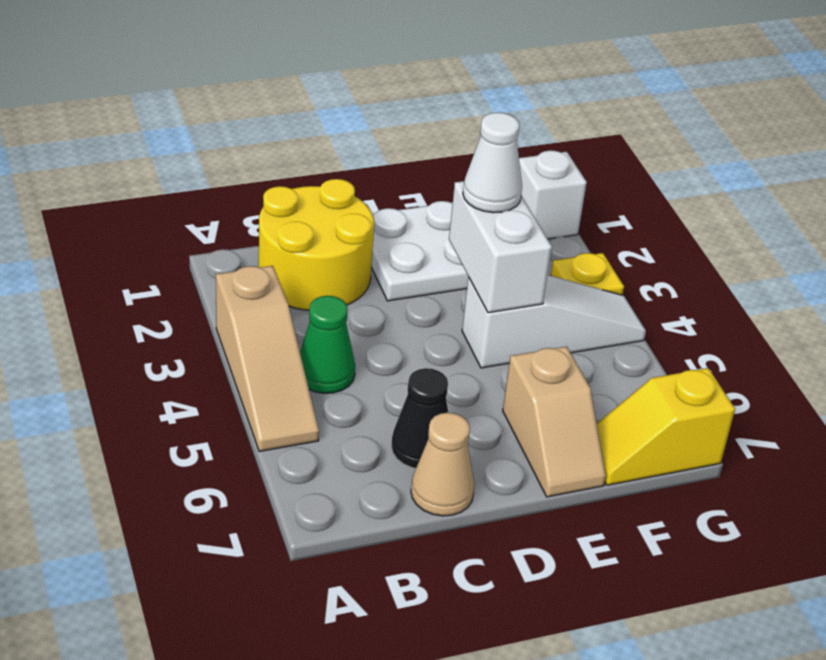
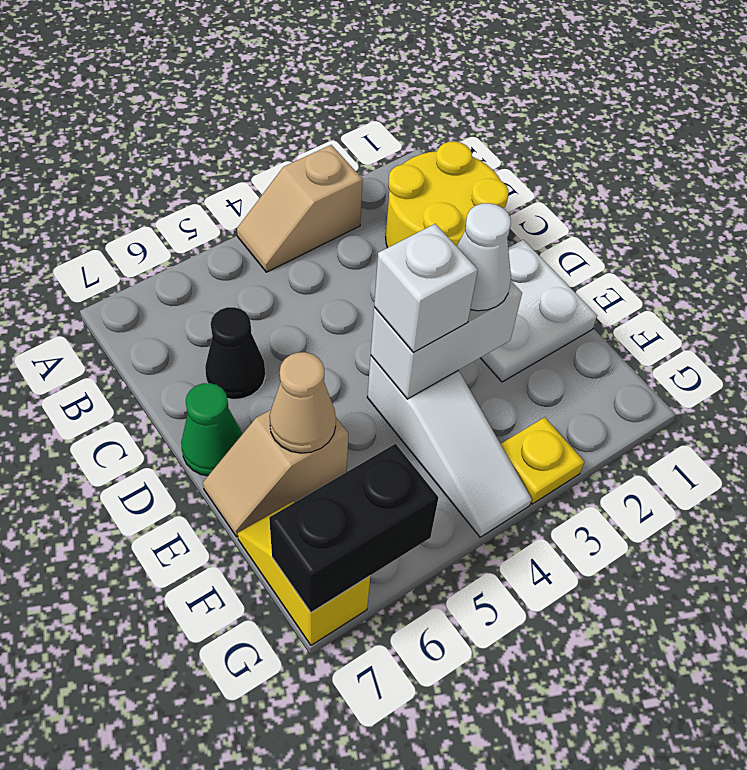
tan slope A3:A5 level 1 top 3 -> tan slope A3:A4 level 1 top 3
green cone B4 level 1 -> green cone D7 level 1
tan cone C7 level 1 -> tan cone E6 level 2
white brick G1 level 1 -> white brick E4 level 3
none -> black brick G6:G7 level 2

